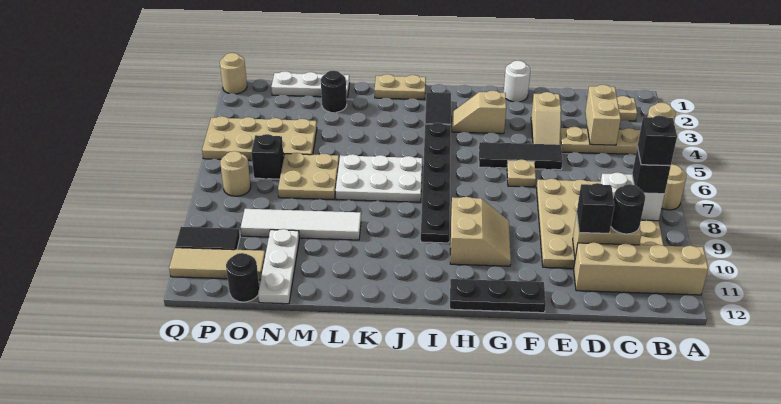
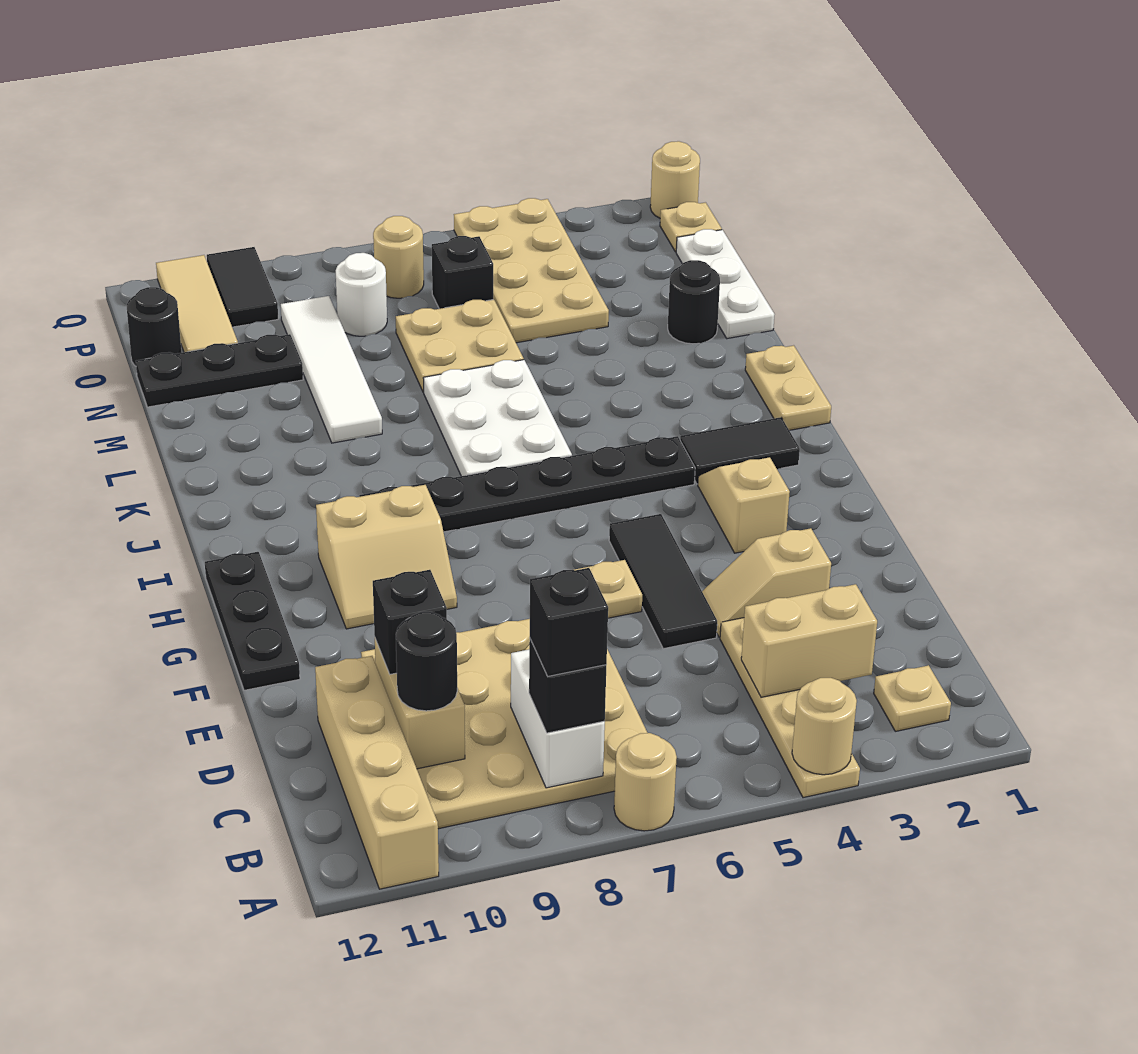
white round brick F1 level 1 -> white round brick O8 level 1
white plate N10:N12 level 1 -> black plate N10:N12 level 1
none -> tan plate P1 level 1

